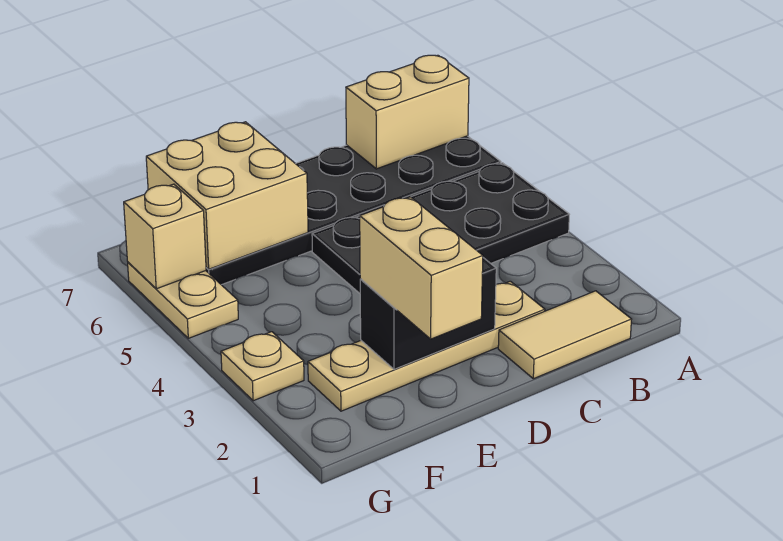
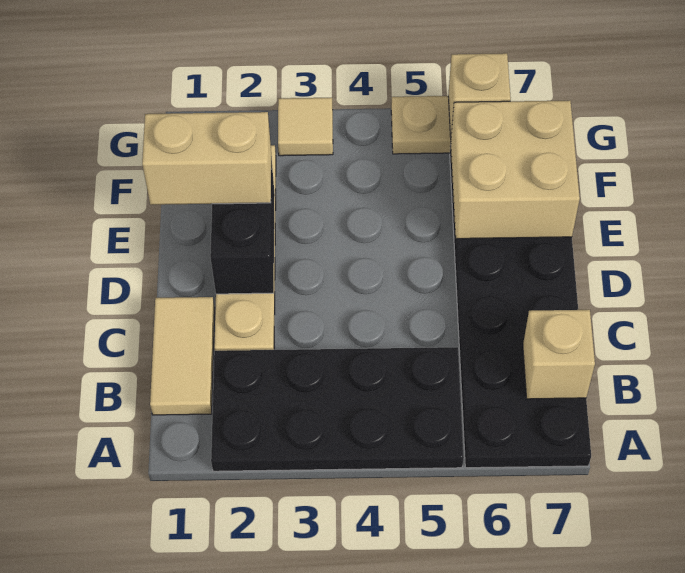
black plate A4:D5 level 1 -> black plate A2:B5 level 1
tan brick A7:B7 level 2 -> tan brick B7 level 2
tan plate G3 level 1 -> tan tile G3 level 1

